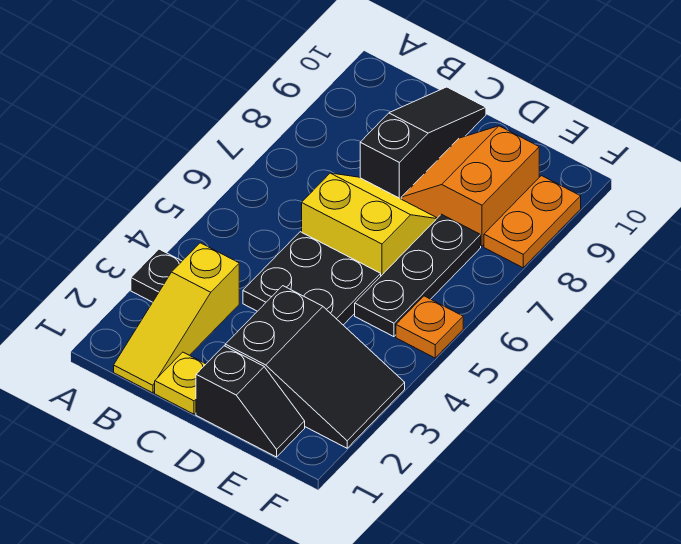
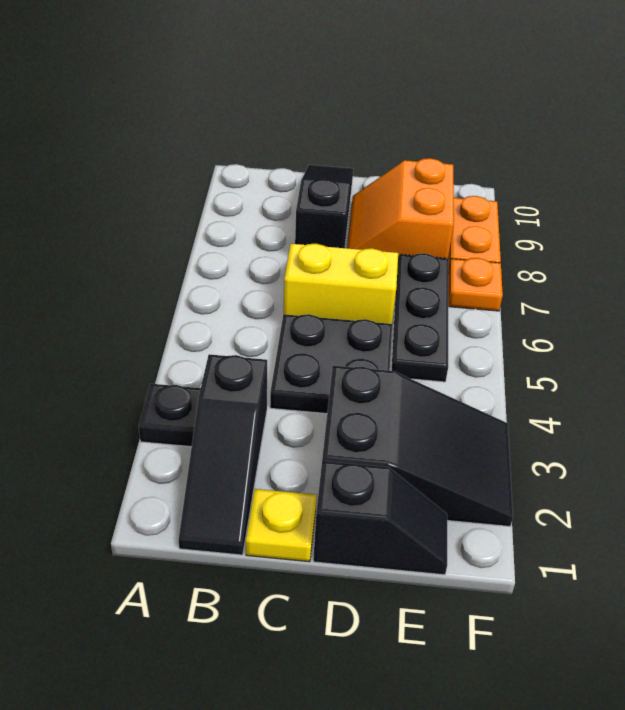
yellow slope B1:B3 level 1 top 3 -> black slope B1:B3 level 1 top 3
orange plate F5 level 1 -> orange plate F7 level 1

